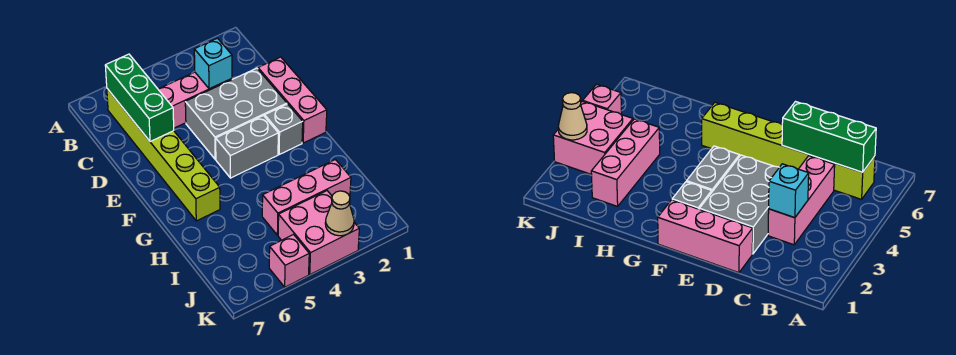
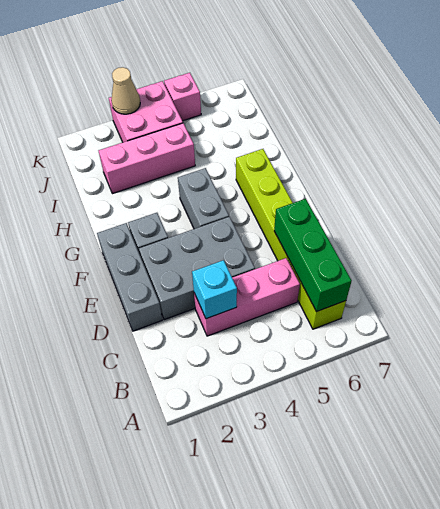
pink brick D1:F1 level 1 -> grey brick D1:F1 level 1
grey brick F3:F4 level 1 -> grey brick F4:G4 level 1

